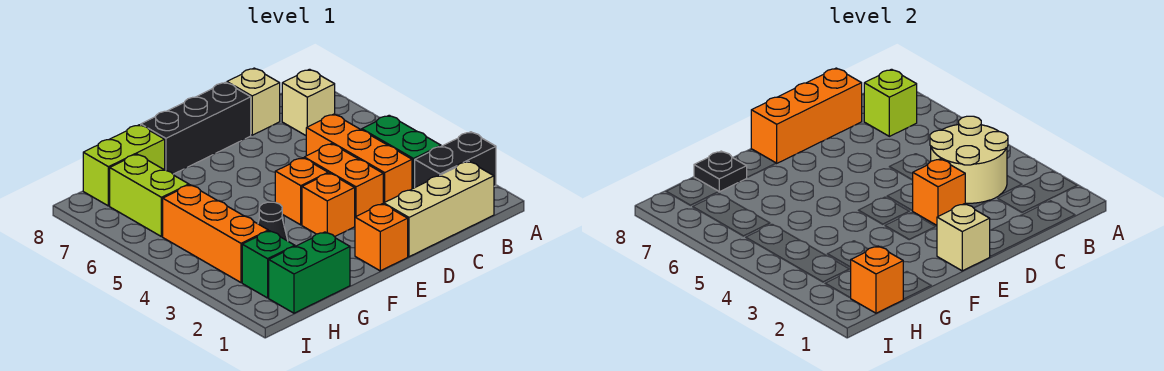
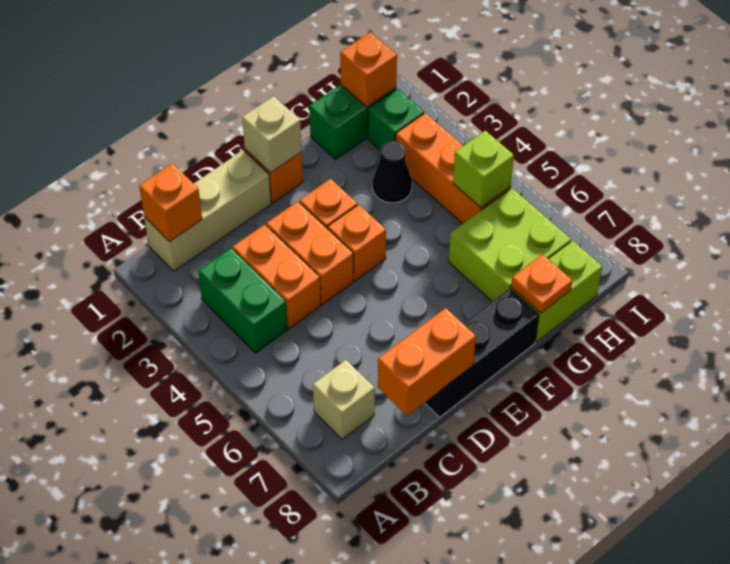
black brick A2:B2 level 1 -> none
tan round brick B3:C4 level 2 -> none
lime brick B7 level 2 -> lime brick H5 level 2
orange brick C3:C5 level 1 -> orange brick C3:C4 level 1
tan brick C8 level 1 -> none
orange brick C8:E8 level 2 -> orange brick C8:D8 level 2
orange brick D3 level 2 -> orange brick B1 level 2
black plate G8 level 2 -> orange plate G8 level 2
lime brick H6:H7 level 1 -> lime brick G6:H7 level 1

